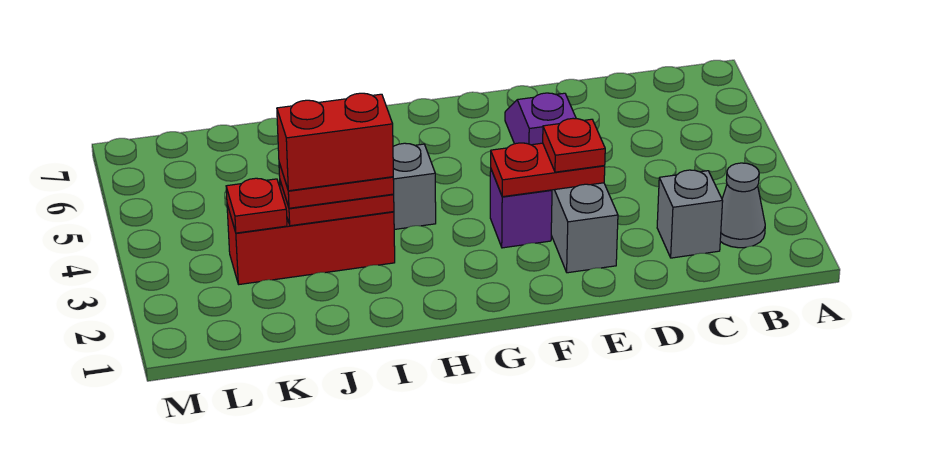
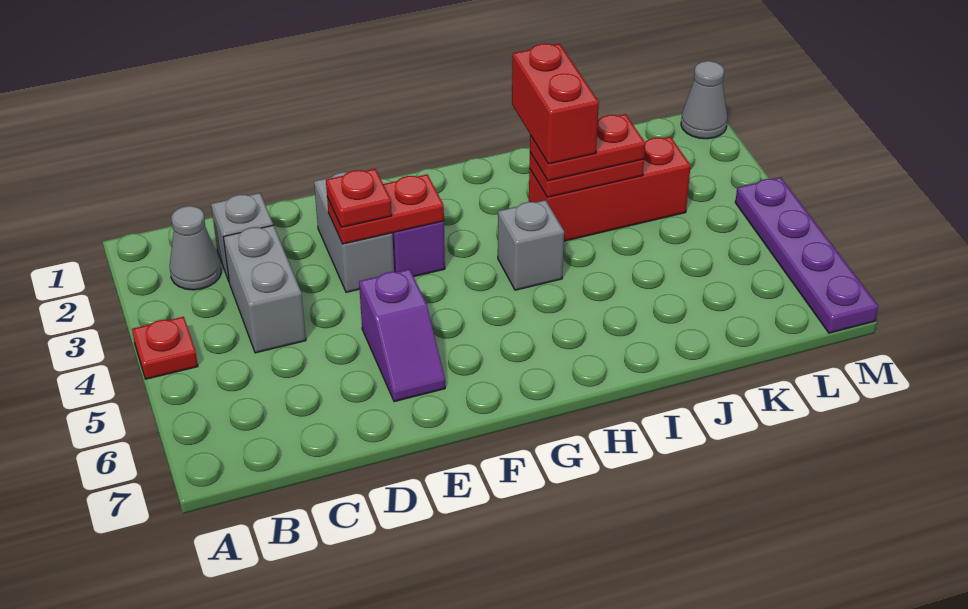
none -> grey brick C3:C4 level 1
red brick I3:J3 level 4 -> red brick I2:I3 level 4
red plate K3 level 2 -> red plate A4 level 1
none -> grey cone M1 level 1
none -> purple plate M4:M7 level 1

